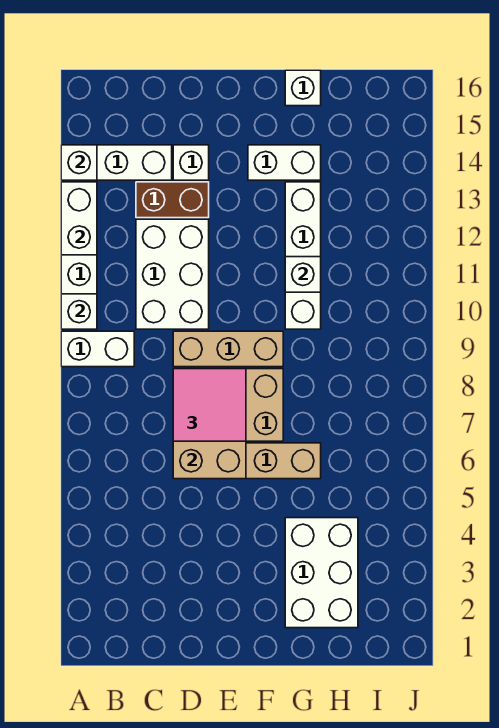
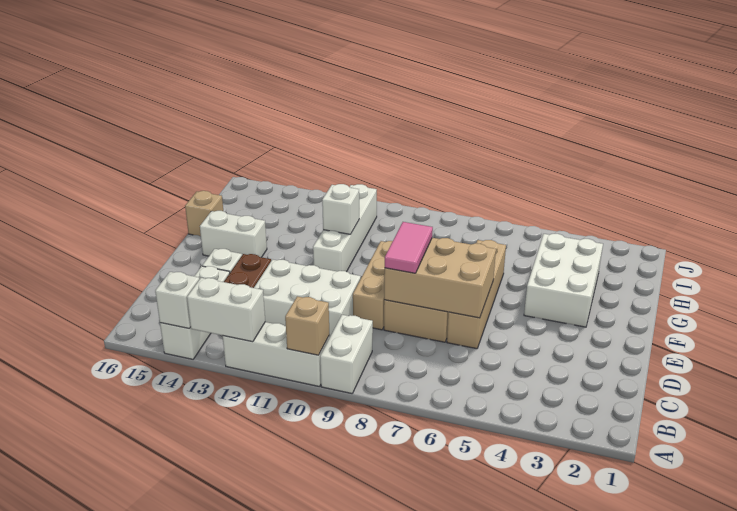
white brick A10 level 2 -> tan brick A10 level 2
pink tile D7:E8 level 3 -> pink tile D8:E8 level 3
white brick F14:G14 level 1 -> white brick F14:F15 level 1
white brick G2:H4 level 1 -> white brick F3:H4 level 1
white brick G10:G13 level 1 -> white brick F11:I11 level 1
white brick G16 level 1 -> tan brick G16 level 1

